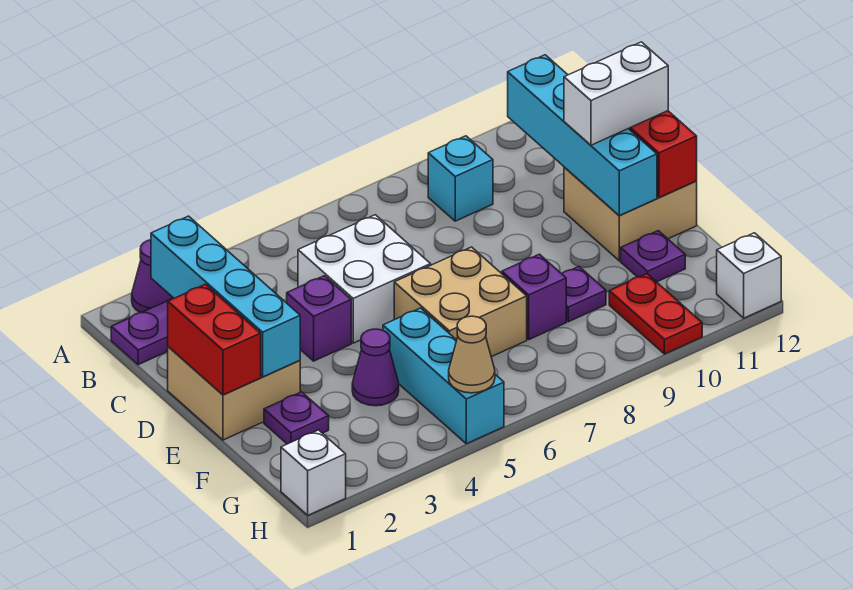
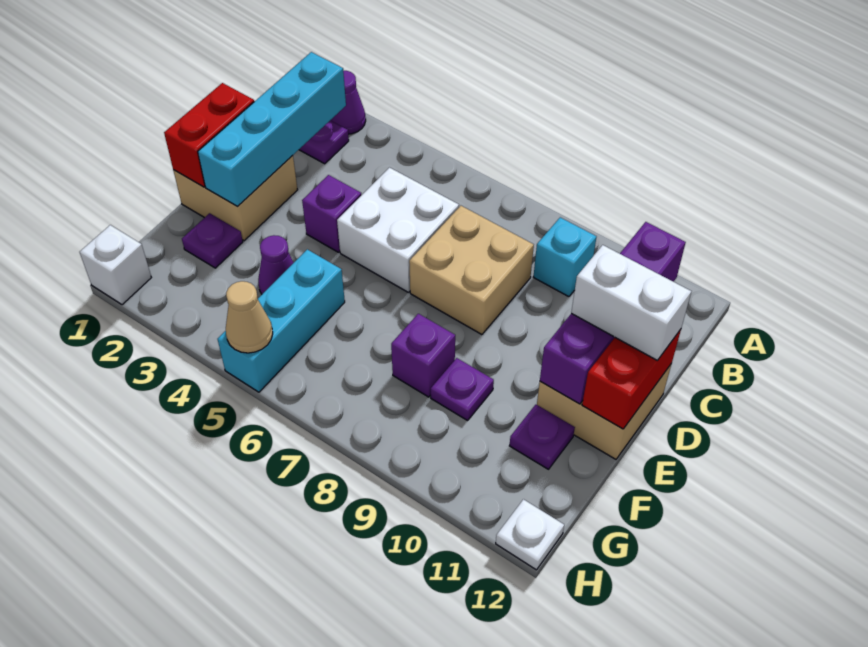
cyan brick B11:E11 level 2 -> purple brick B11:E11 level 2
tan brick E6:F7 level 1 -> tan brick C7:D8 level 1
red plate G10:H10 level 1 -> none
white brick H12 level 1 -> white plate H12 level 1

